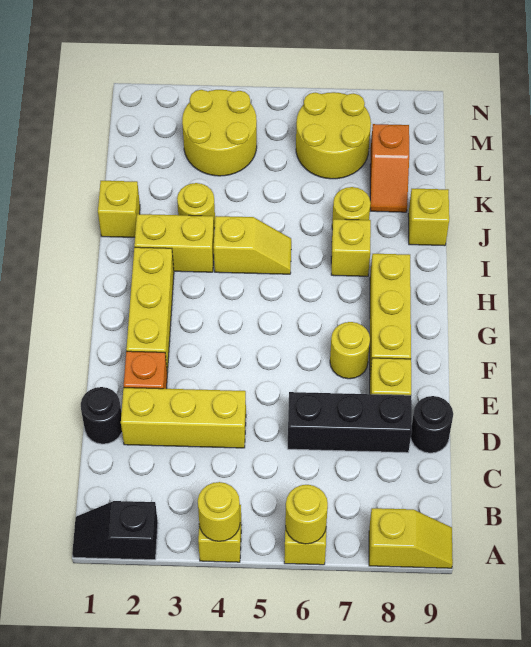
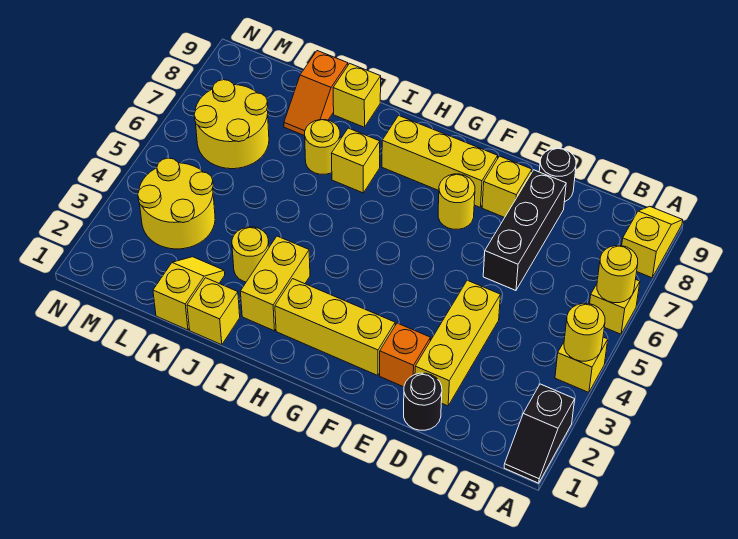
yellow slope I4:I5 level 1 top 4 -> yellow slope K1:K2 level 1 top 1
orange slope K8:L8 level 1 top L -> orange slope K8:K9 level 1 top 9

